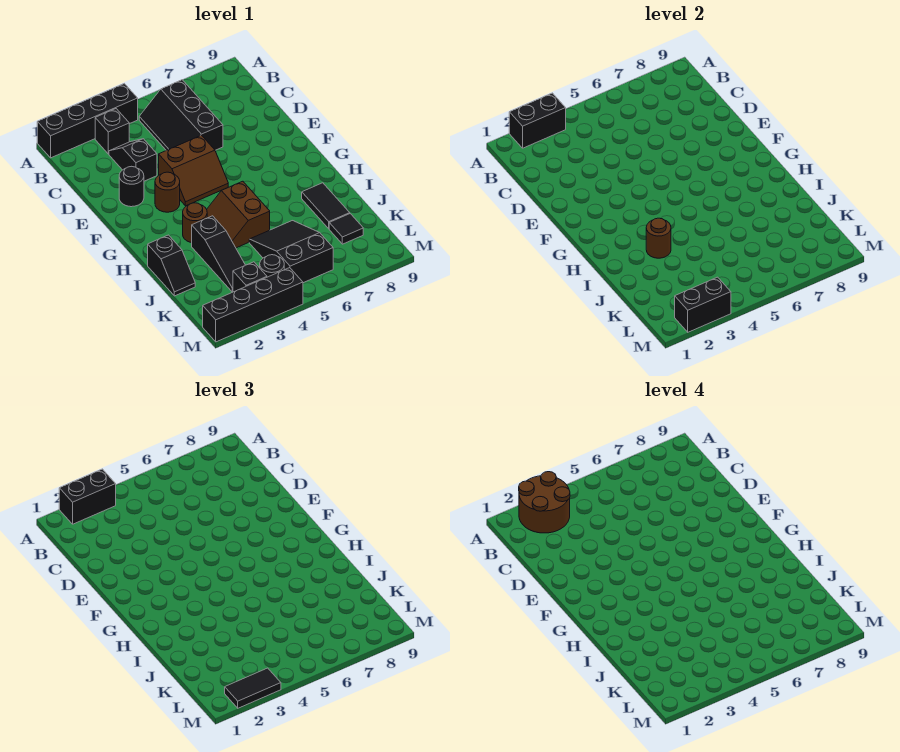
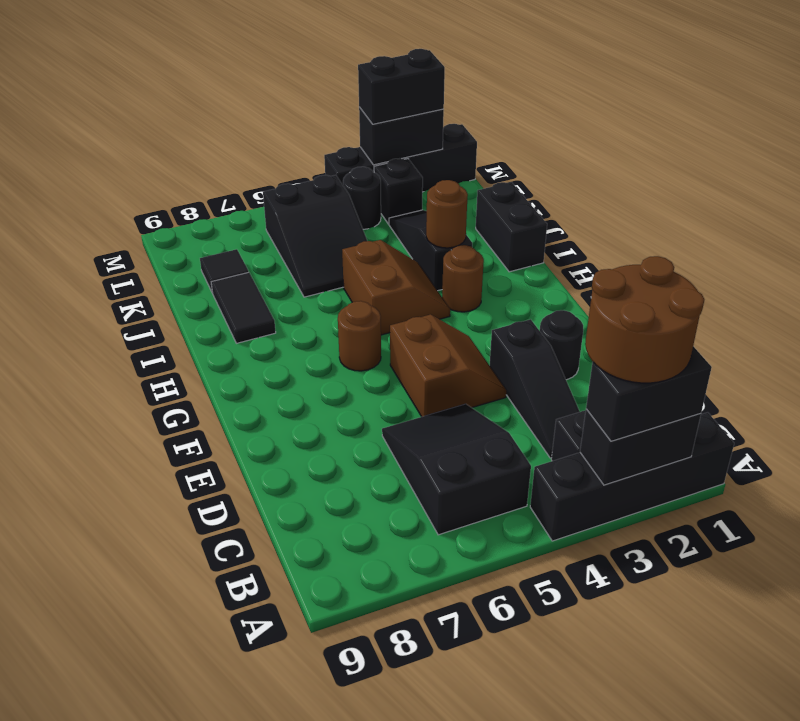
black slope B5:D6 level 1 top 6 -> black slope B5:D6 level 1 top B
black slope C3:D3 level 1 top D -> black slope C3:E3 level 1 top E
brown slope E4:F5 level 1 top E -> brown slope E4:F5 level 1 top 5
brown round brick F3 level 1 -> brown round brick G6 level 1
black slope I1:J1 level 1 top I -> black brick I1:J1 level 1
black tile M2:M3 level 3 -> black brick M2:M3 level 3

